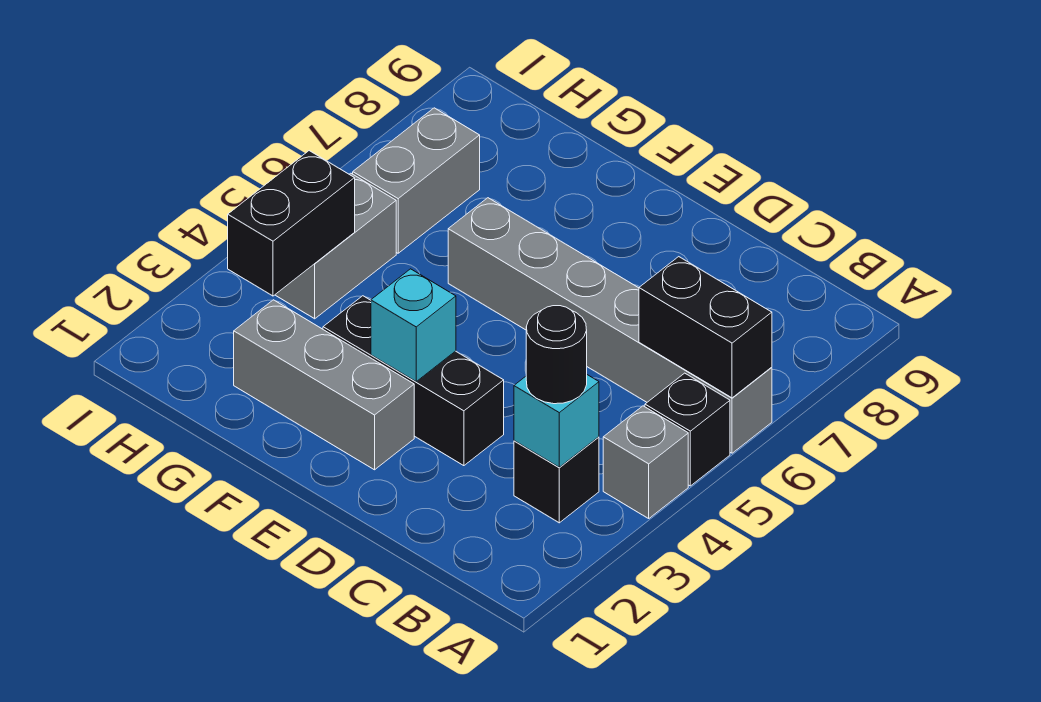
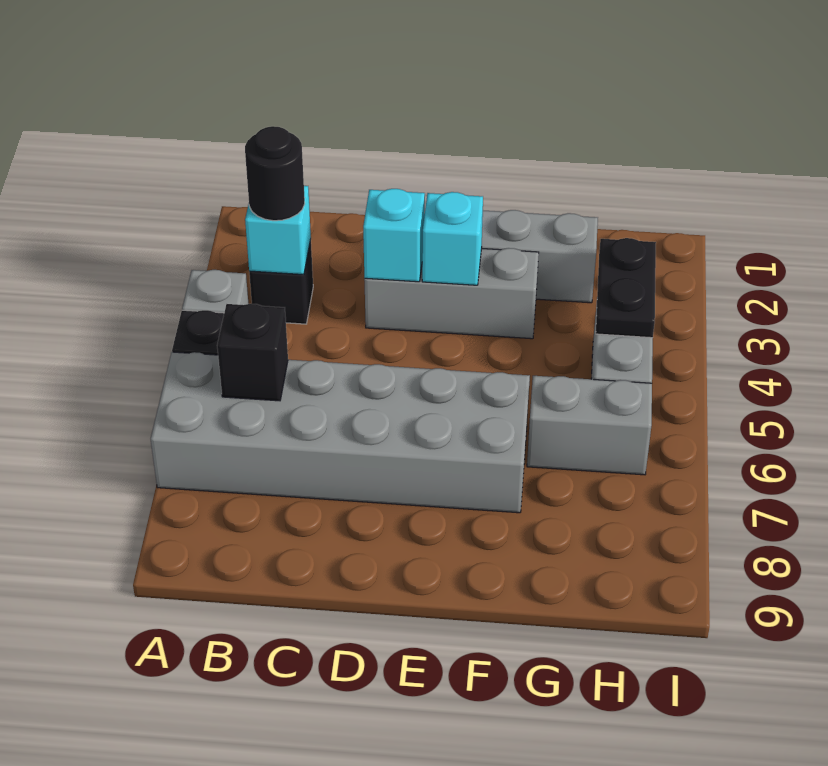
grey brick A6:F6 level 1 -> grey brick A6:F7 level 1
black brick A6:B6 level 2 -> black brick B6 level 2
black brick D3:F3 level 1 -> grey brick D3:F3 level 1
none -> cyan brick D3 level 2
black brick H3:H4 level 2 -> black plate H3:H4 level 2
grey brick H6:H7 level 1 -> grey brick G6:H6 level 1

